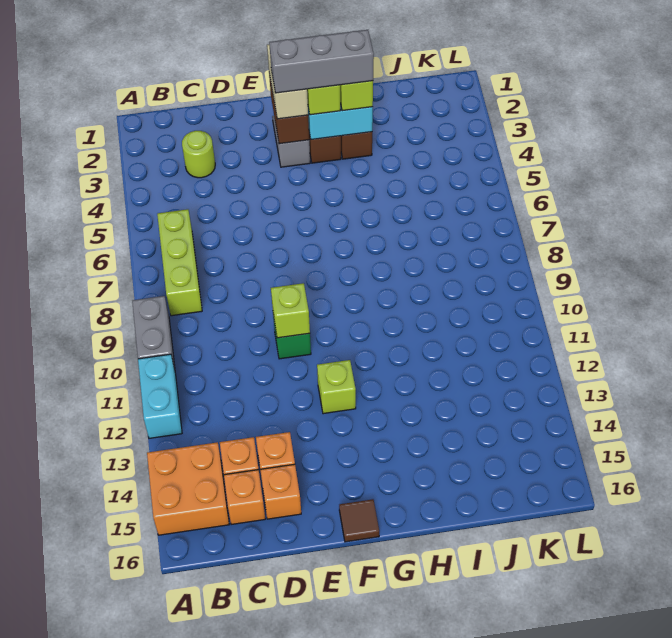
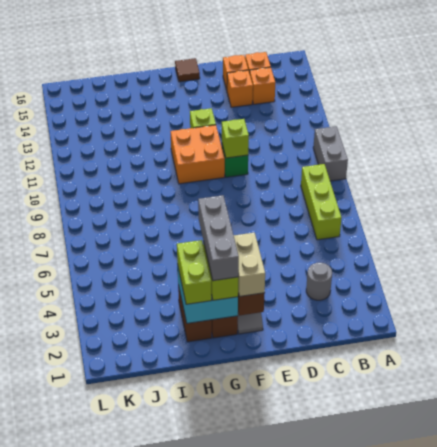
cyan brick A11:A12 level 1 -> none
orange brick A14:B15 level 1 -> orange brick F10:G11 level 1
lime round brick C3 level 1 -> grey round brick C3 level 1
grey brick F3:H3 level 4 -> grey brick G2:G4 level 4

